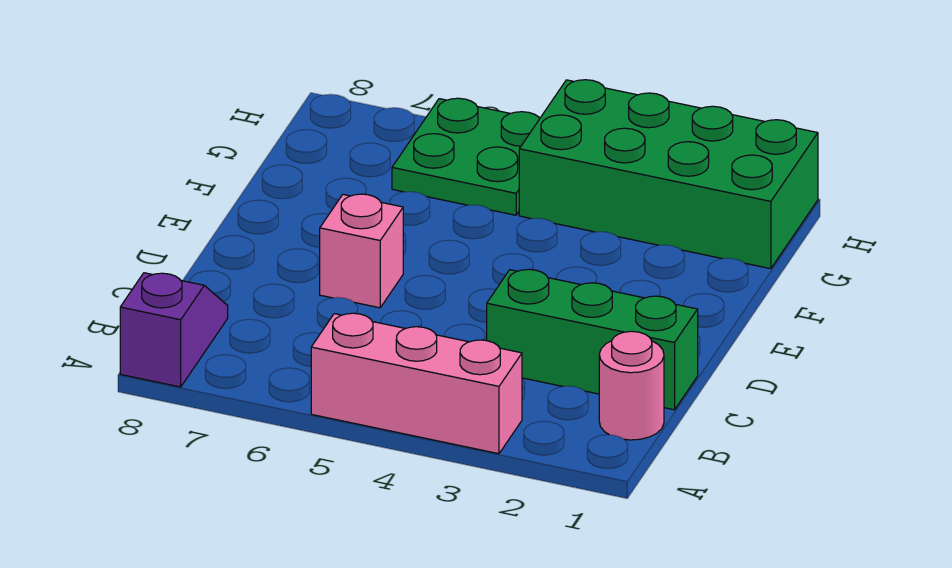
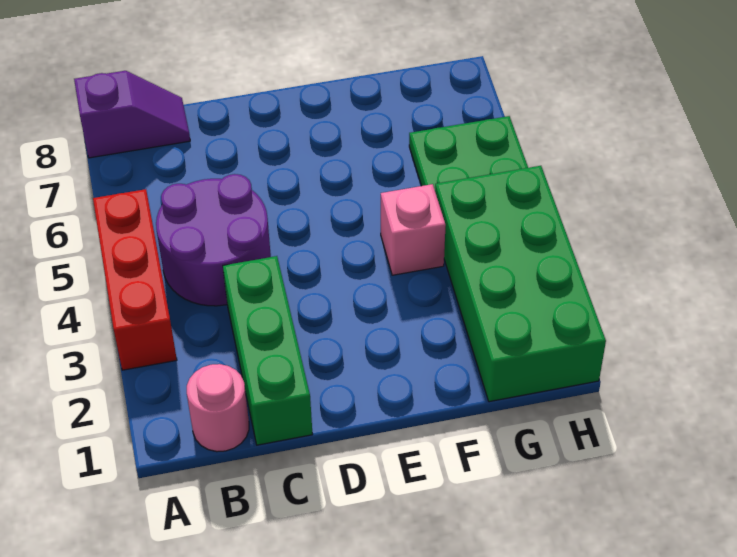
pink brick A3:A5 level 1 -> red brick A3:A5 level 1
none -> purple round brick B4:C5 level 1
pink brick D6 level 1 -> pink brick F4 level 1

